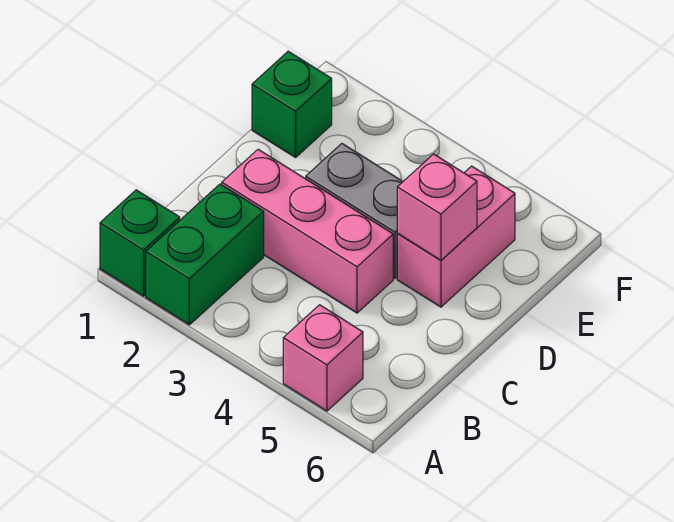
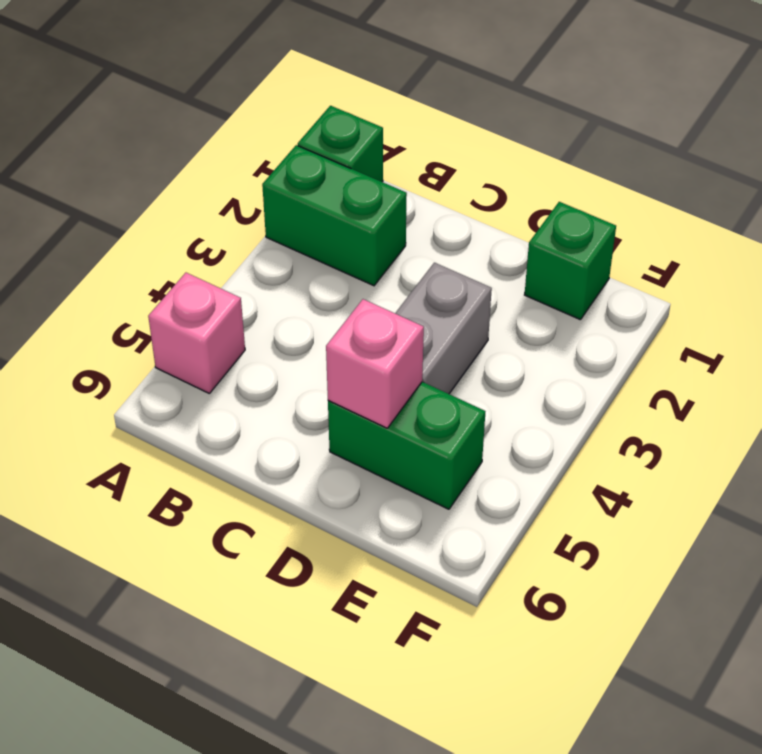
pink brick C2:C4 level 1 -> none
pink brick D5:E5 level 1 -> green brick D5:E5 level 1

